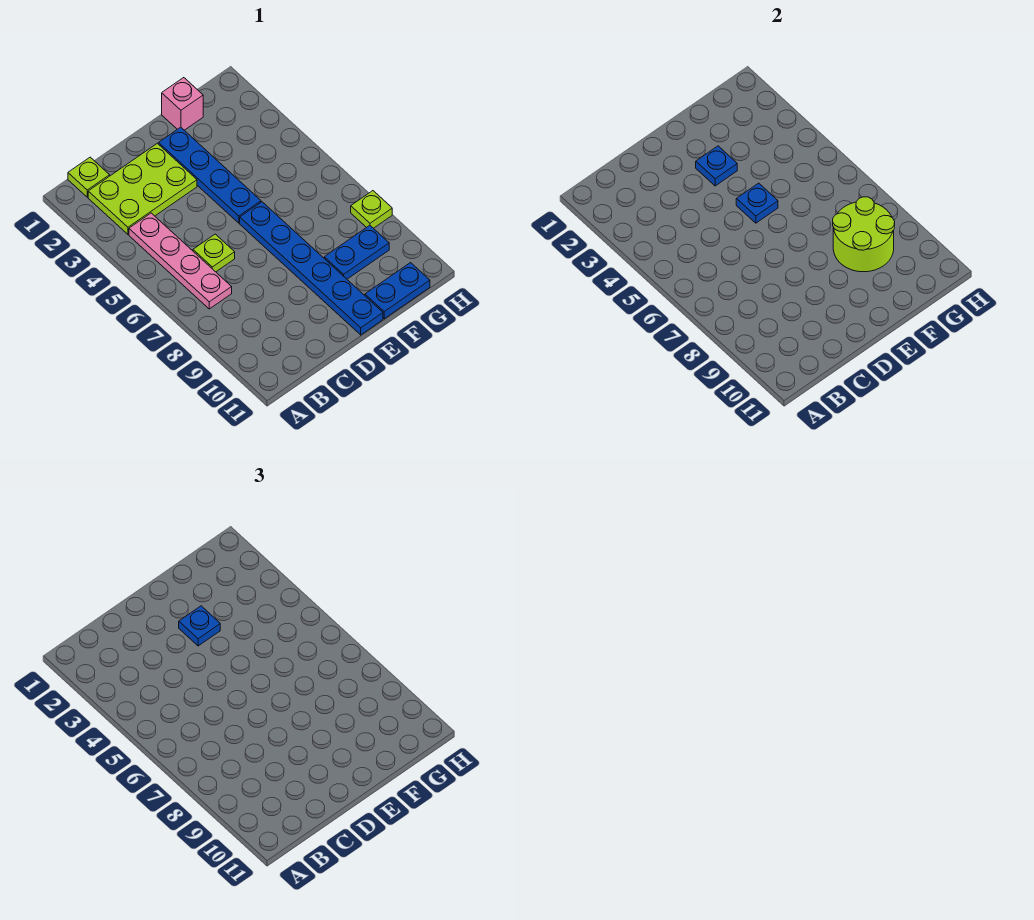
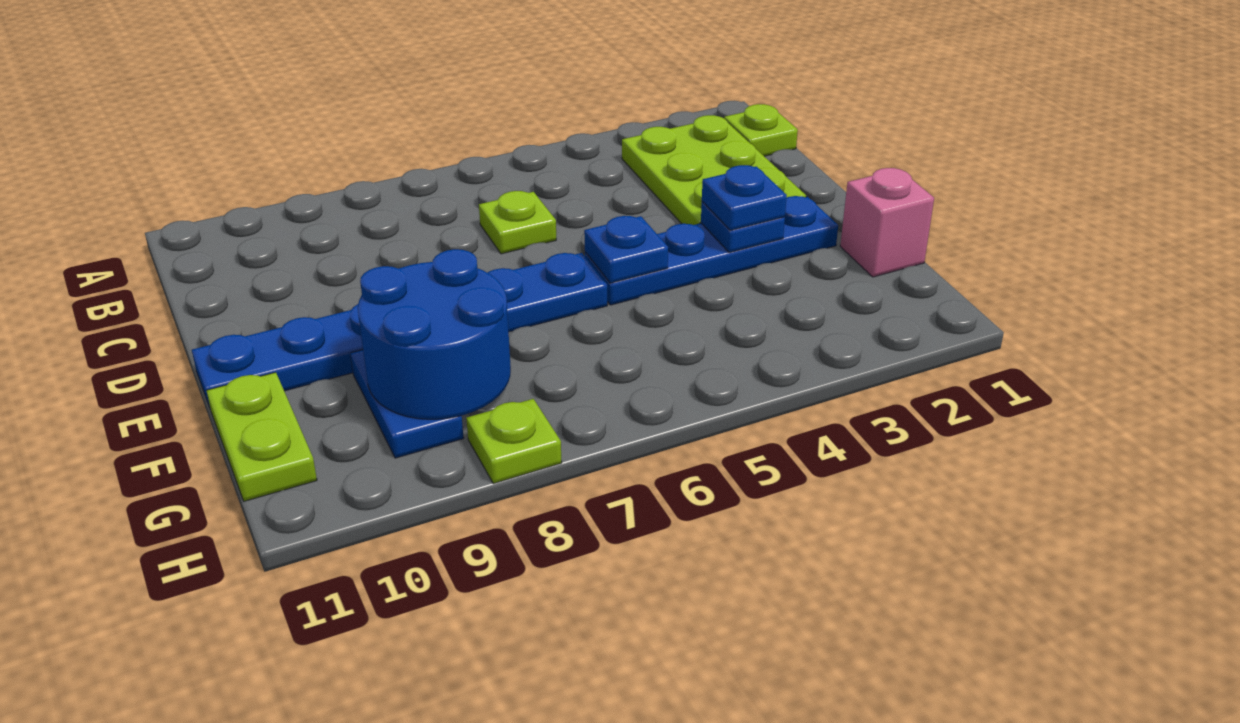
pink plate B4:B7 level 1 -> none
lime round brick F8:G9 level 2 -> blue round brick F8:G9 level 2
blue plate F11:G11 level 1 -> lime plate F11:G11 level 1

